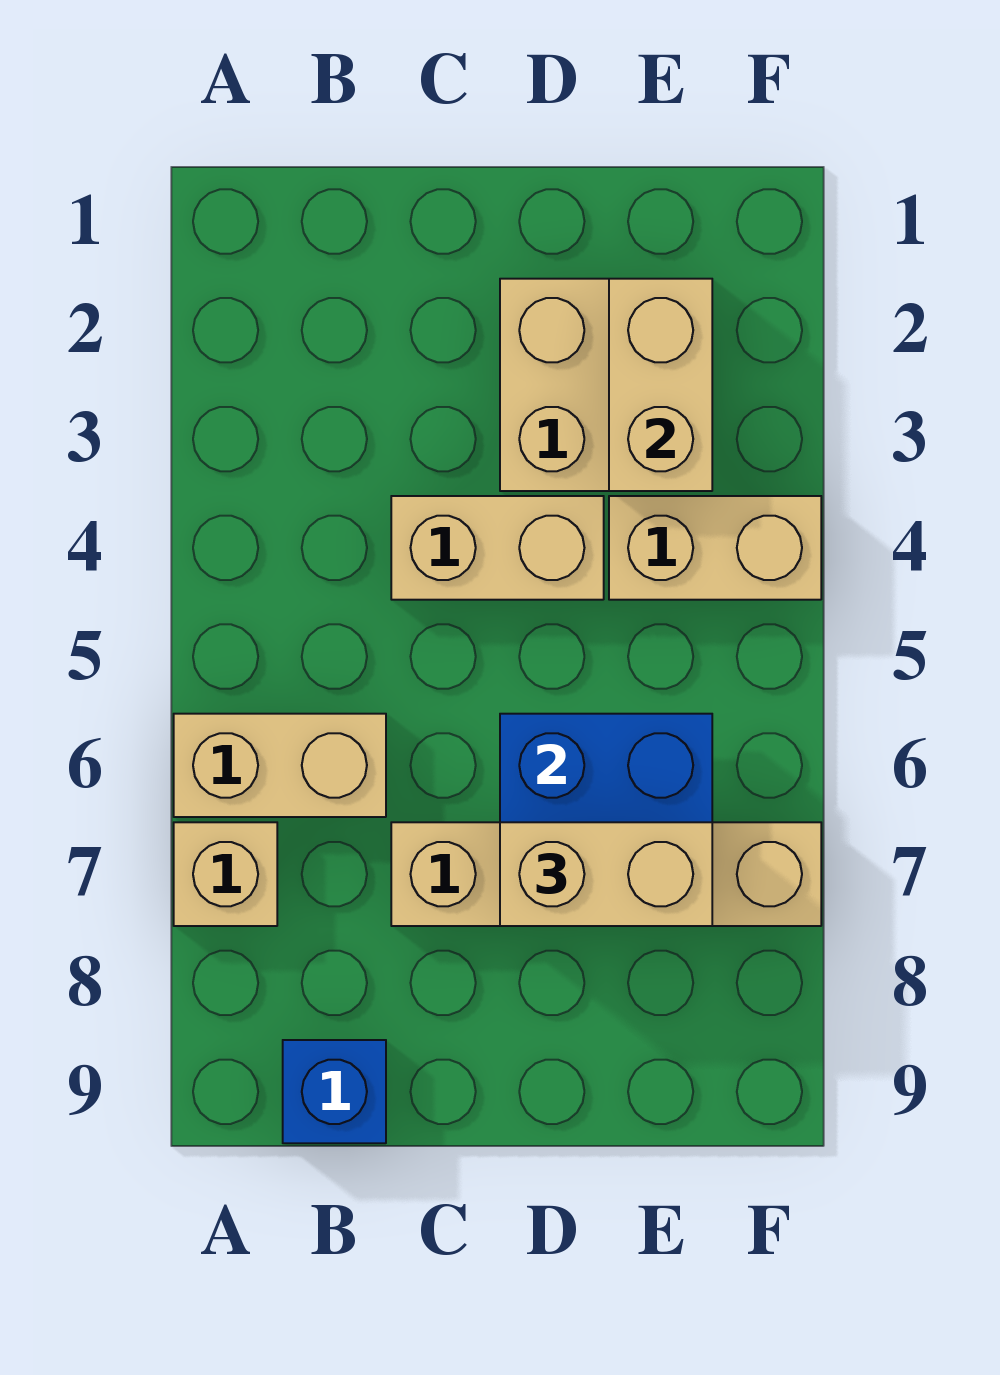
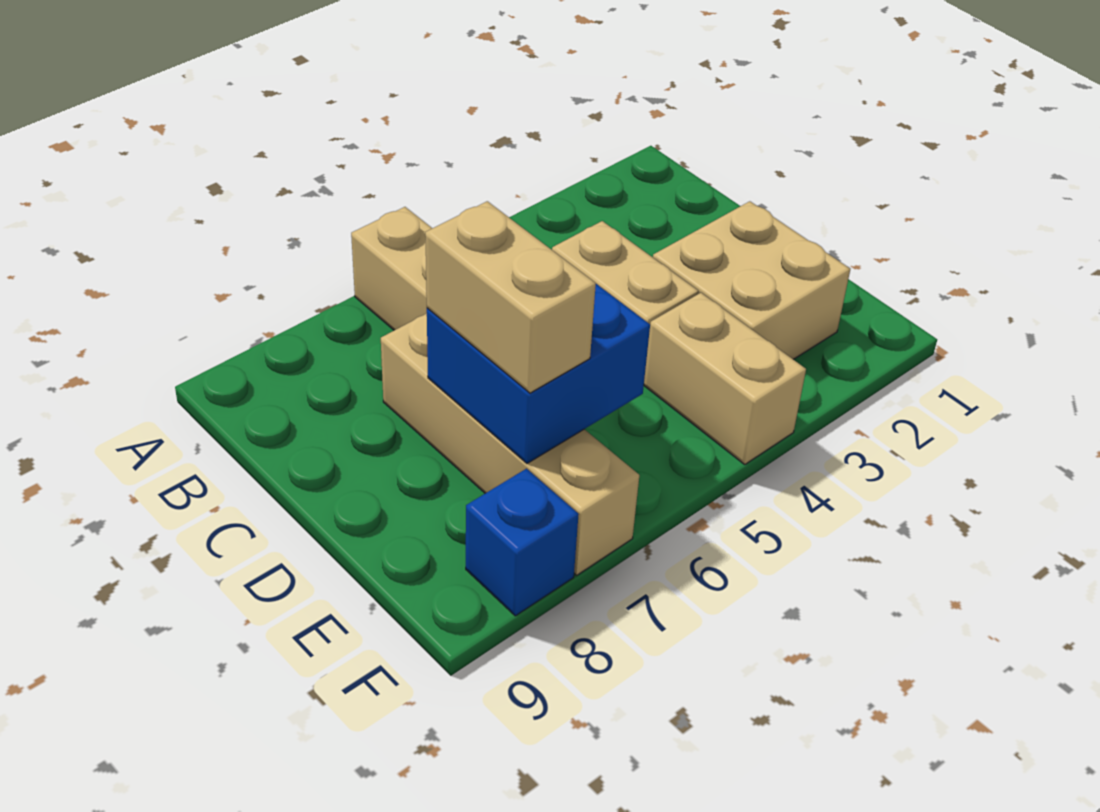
tan brick A7 level 1 -> none
blue brick B9 level 1 -> blue brick F8 level 1
tan brick E2:E3 level 2 -> none

